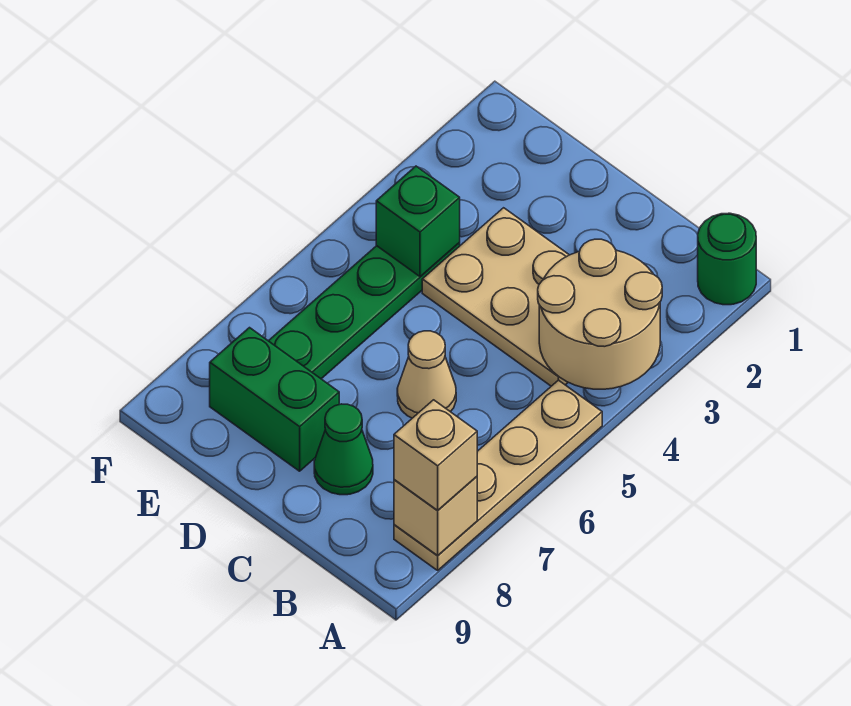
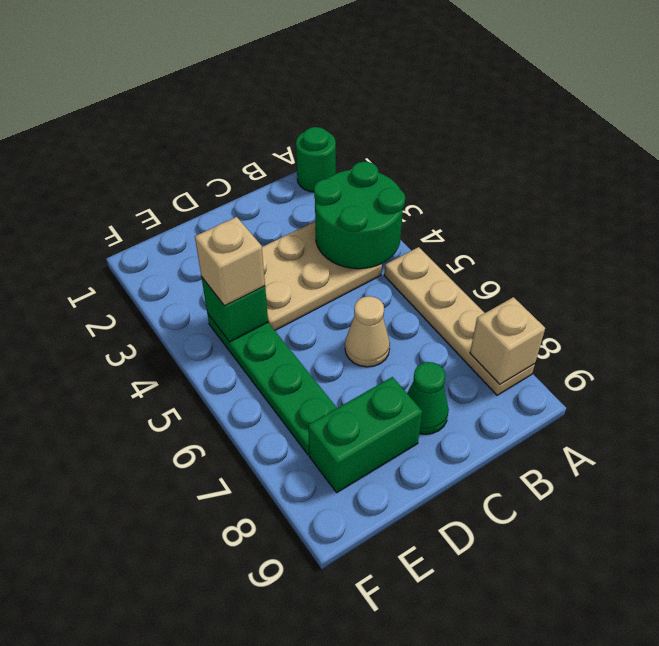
tan round brick A3:B4 level 2 -> green round brick A3:B4 level 2
tan brick A8 level 3 -> tan brick E4 level 3

